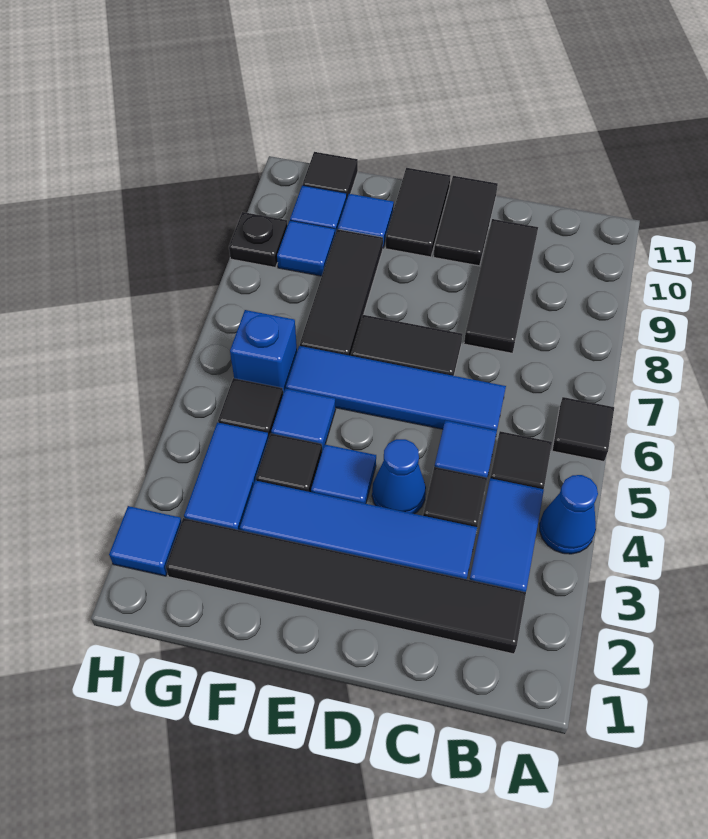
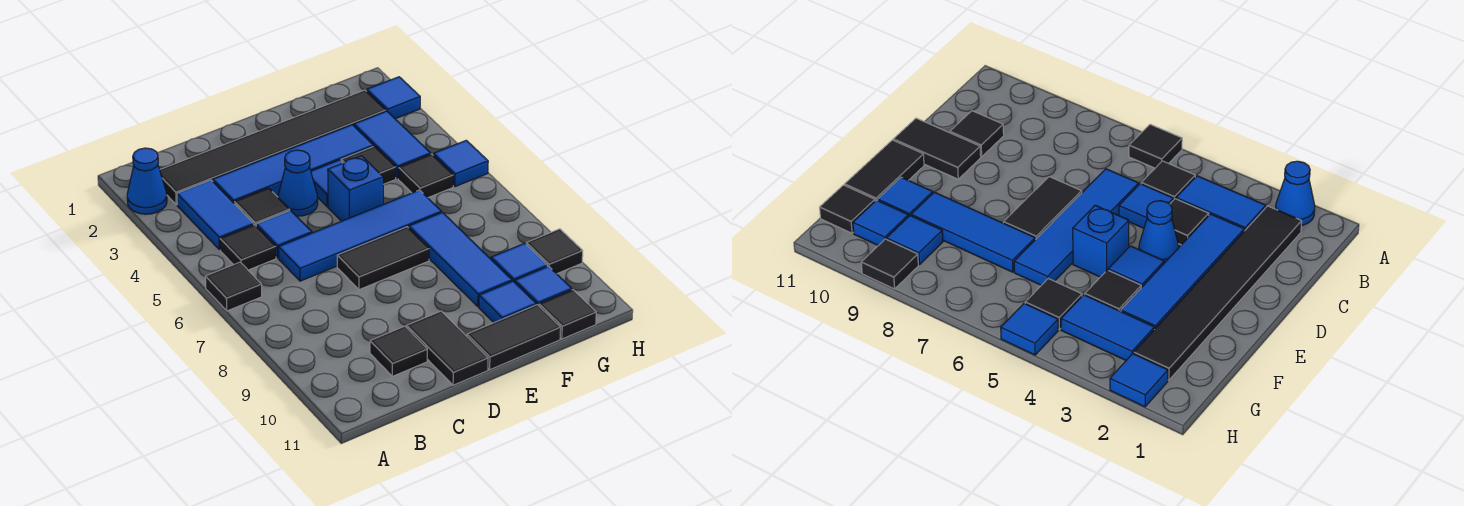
blue cone A4 level 1 -> blue cone A2 level 1
black tile C8:C10 level 1 -> black tile C10 level 1
black tile E10:E11 level 1 -> black tile E11:F11 level 1
blue tile F5 level 1 -> blue tile H5 level 1
black tile F7:F9 level 1 -> blue tile F7:F9 level 1
blue brick G6 level 1 -> blue brick E5 level 1
black plate H9 level 1 -> black tile H9 level 1

